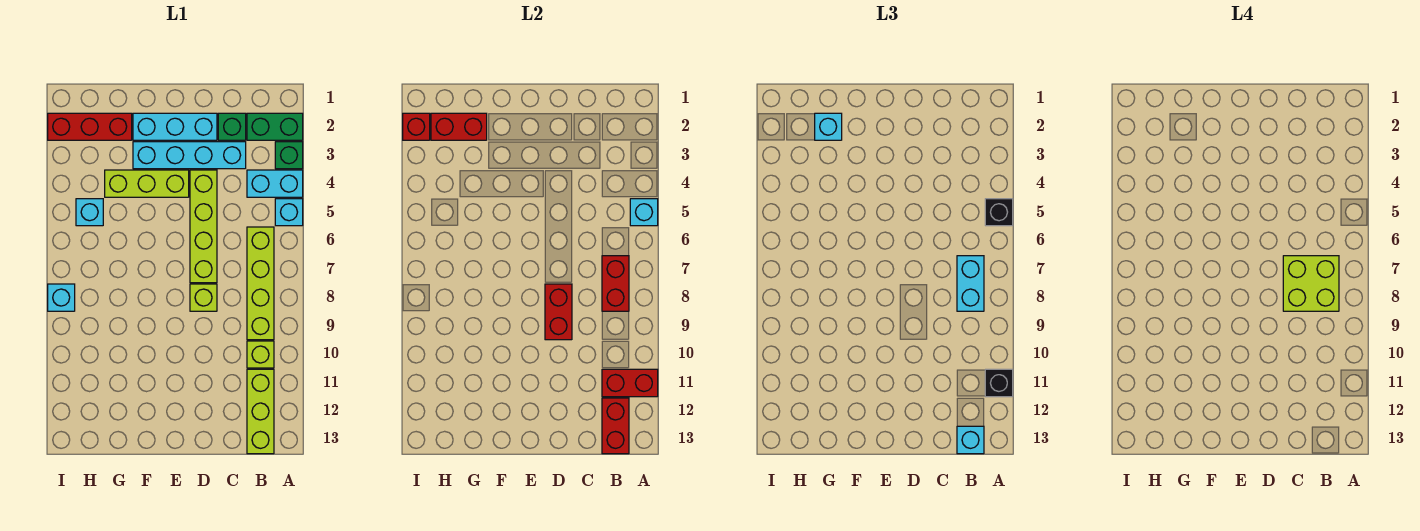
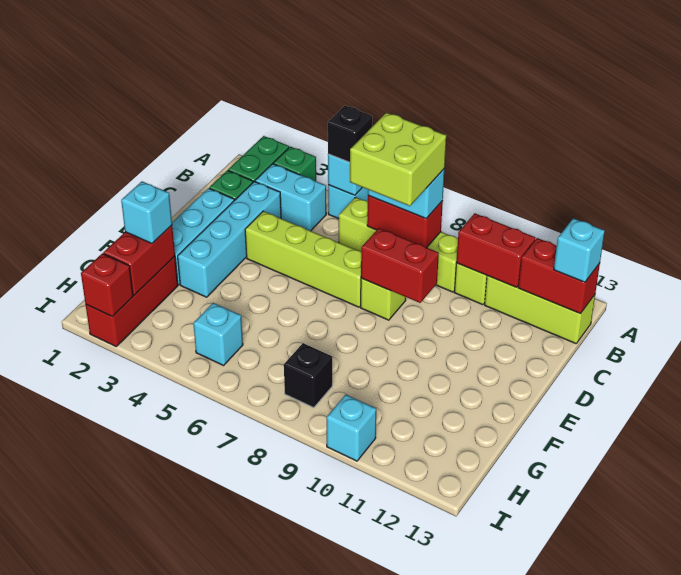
cyan brick A4:B4 level 1 -> cyan brick B3:B4 level 1
red brick A11:B11 level 2 -> red brick B10:B11 level 2
black brick A11 level 3 -> black brick H8 level 1
lime brick E4:G4 level 1 -> none
cyan brick I8 level 1 -> cyan brick I10 level 1

